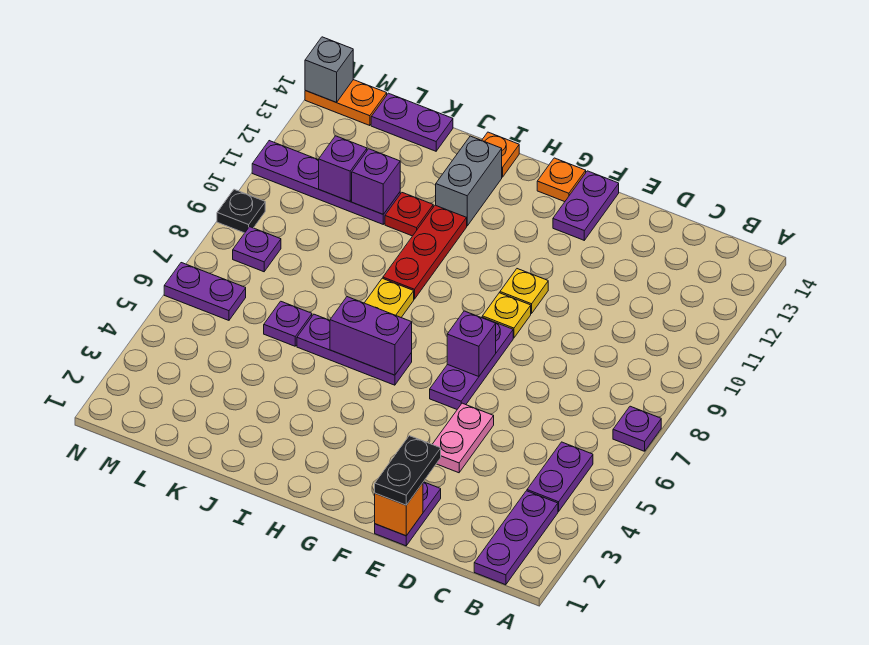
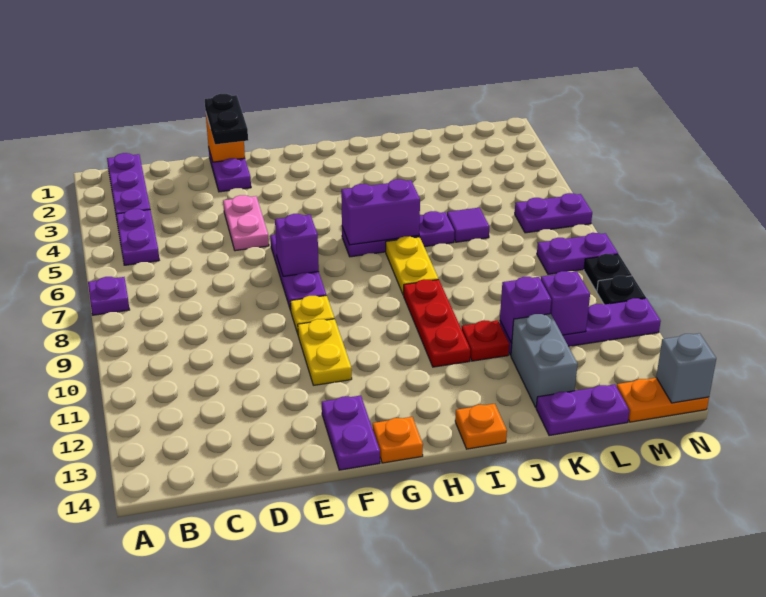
yellow plate F10 level 1 -> yellow plate F10:F11 level 1
grey brick I12:I13 level 1 -> grey brick K12:K13 level 1
purple plate K6 level 1 -> purple tile K6 level 1
purple plate M8 level 1 -> purple plate M8:N8 level 1
none -> black plate N10 level 1

